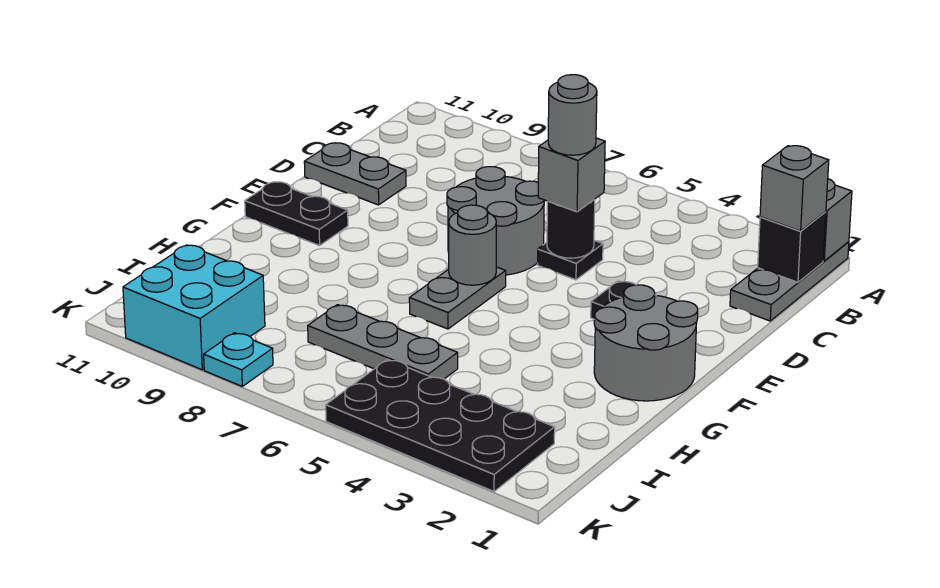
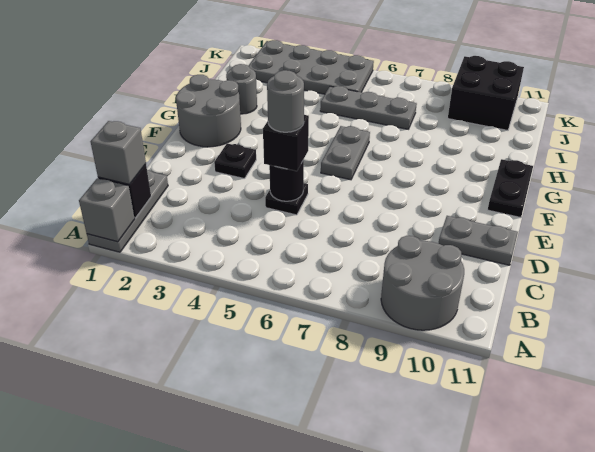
grey brick D5 level 3 -> black brick D5 level 3
grey round brick D6:E7 level 1 -> grey round brick A9:B10 level 1
grey round brick F6 level 2 -> grey round brick H2 level 1
black plate F10:F11 level 1 -> black plate F11:G11 level 1
black plate J2:K5 level 1 -> grey plate J2:K5 level 1
cyan brick J9:K10 level 1 -> black brick J9:K10 level 1
cyan plate K8 level 1 -> none

